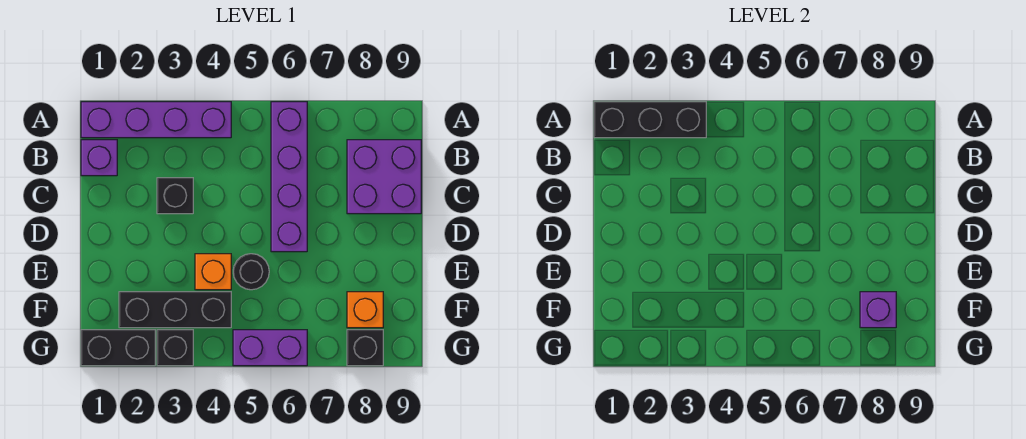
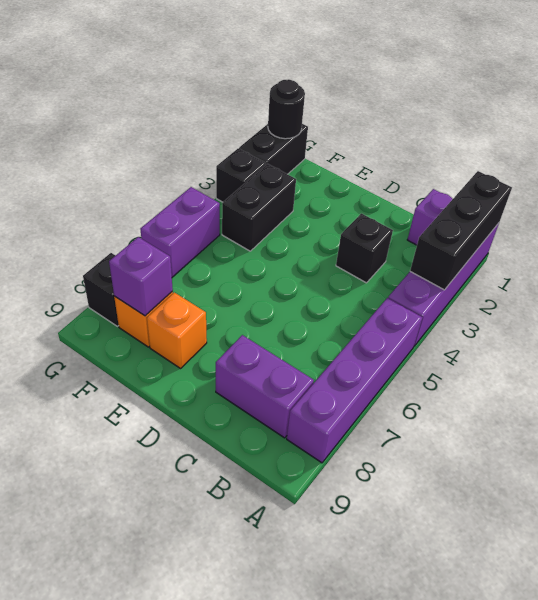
purple brick A6:D6 level 1 -> purple brick A5:A8 level 1
purple brick B8:C9 level 1 -> purple brick B8:C8 level 1
orange brick E4 level 1 -> orange brick E8 level 1
black round brick E5 level 1 -> black round brick G1 level 2
black brick F2:F4 level 1 -> black brick F3:F4 level 1

